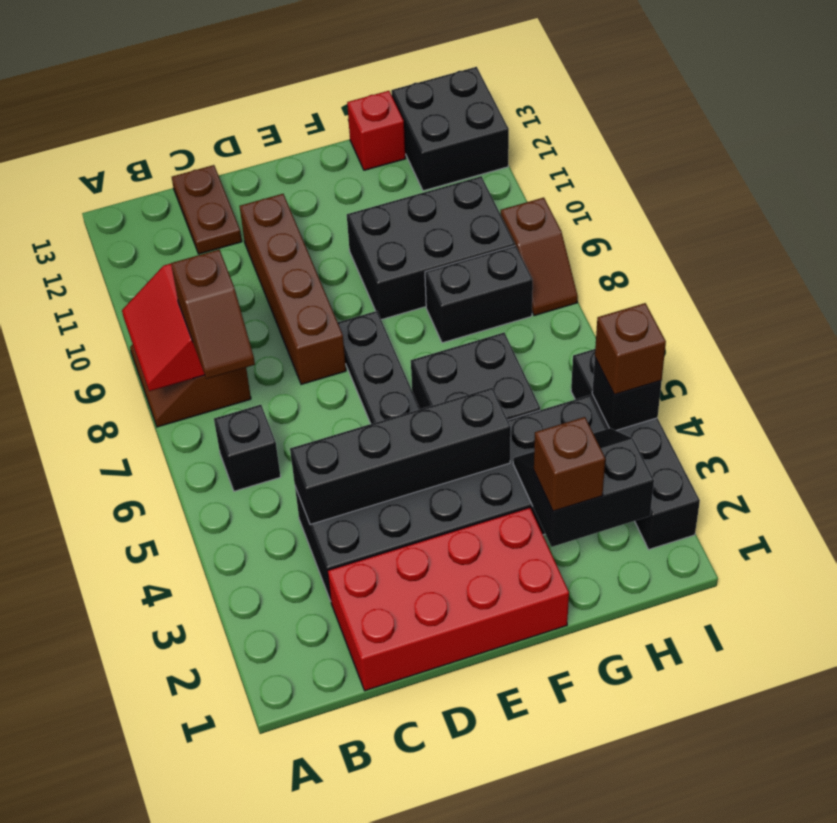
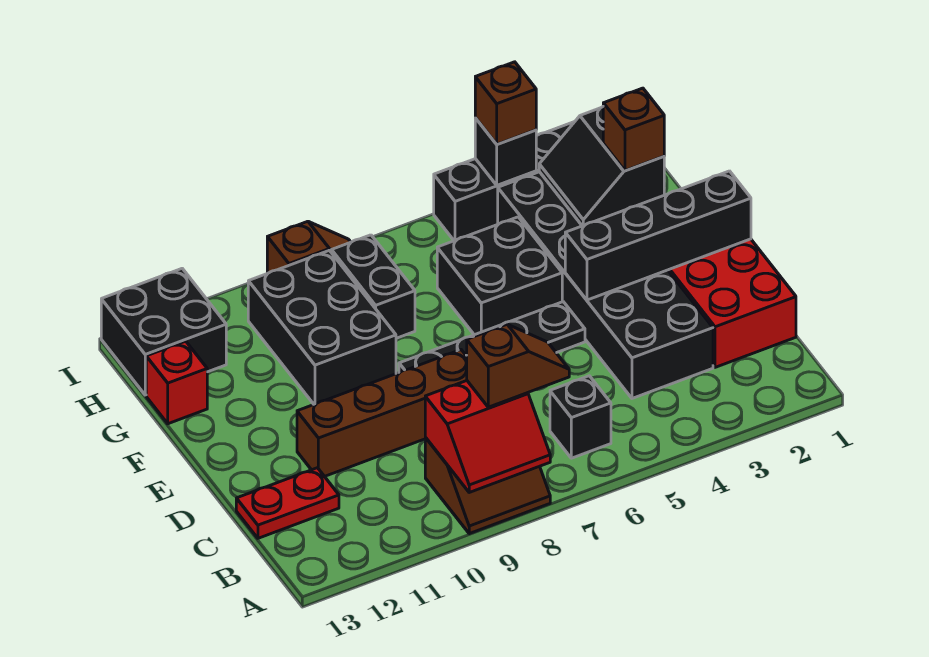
black brick C4:F4 level 2 -> black brick E1:E4 level 2
brown plate C12:C13 level 1 -> red plate C12:C13 level 1

